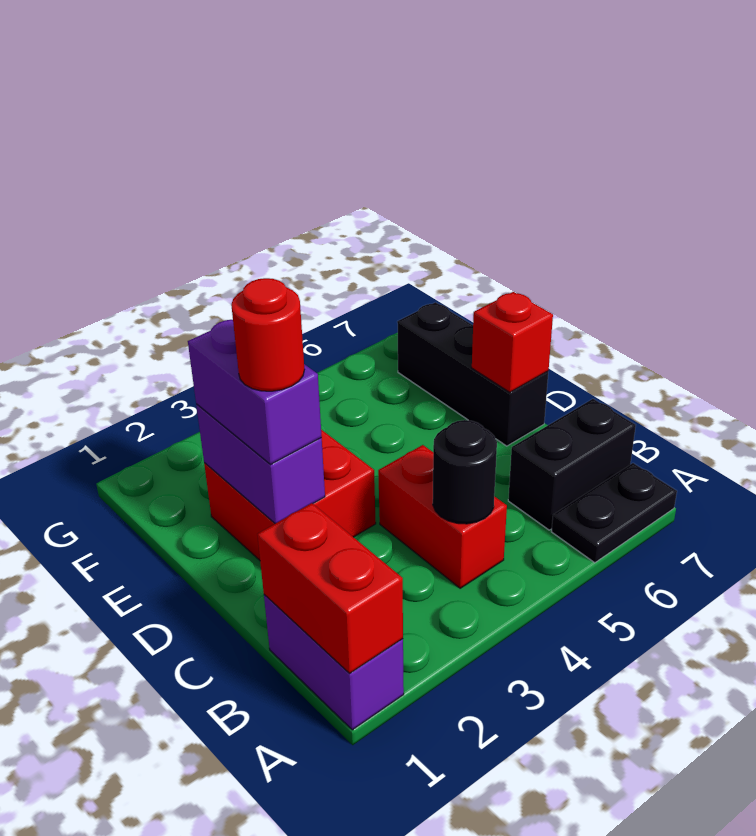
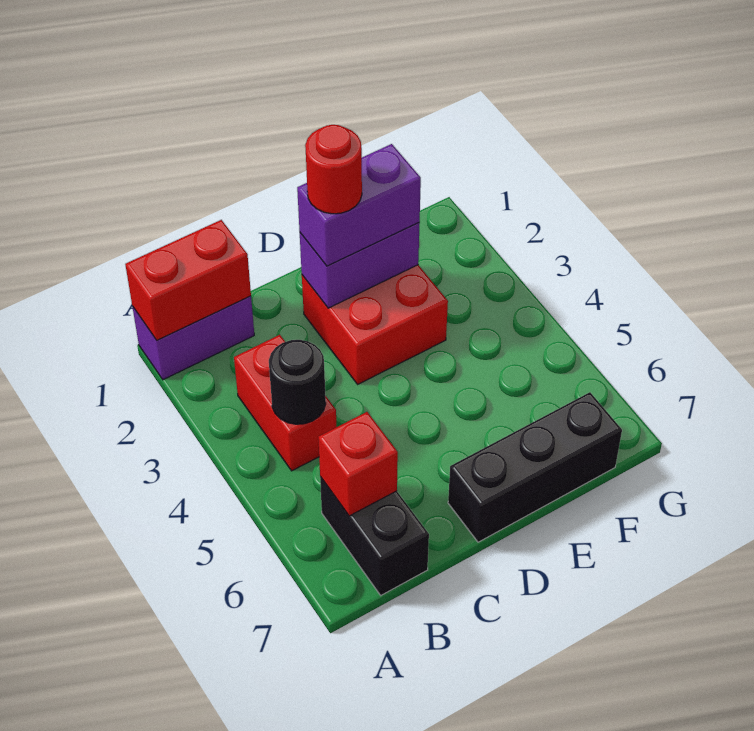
black plate A6:A7 level 1 -> none
red brick B4:C4 level 1 -> red brick B3:B4 level 1
red brick D7 level 2 -> red brick B6 level 2

